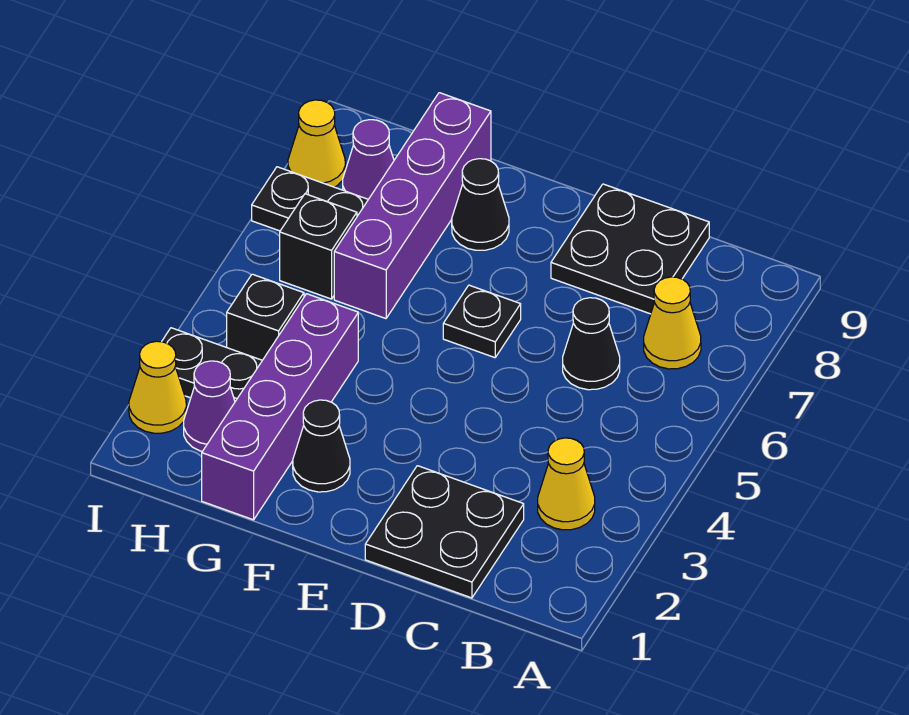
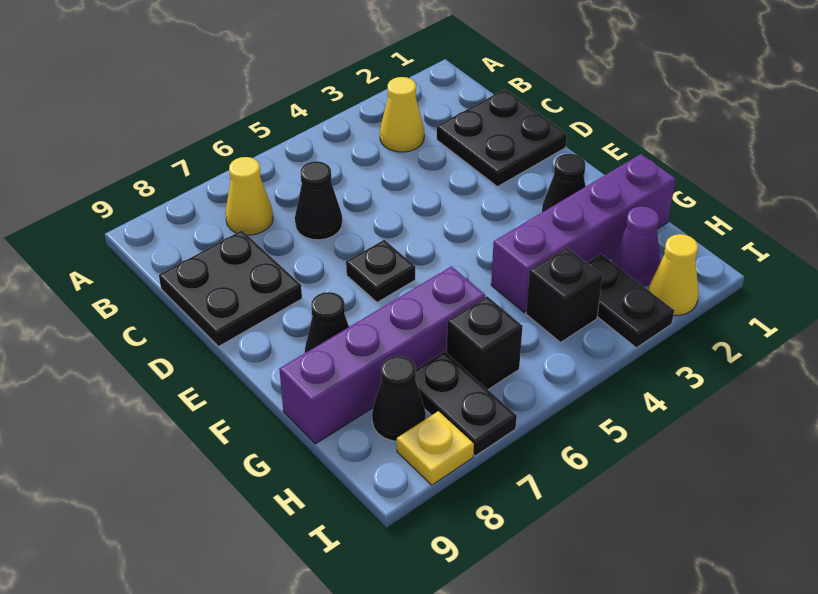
purple cone H8 level 1 -> black cone H8 level 1
yellow cone I8 level 1 -> yellow plate I8 level 1

